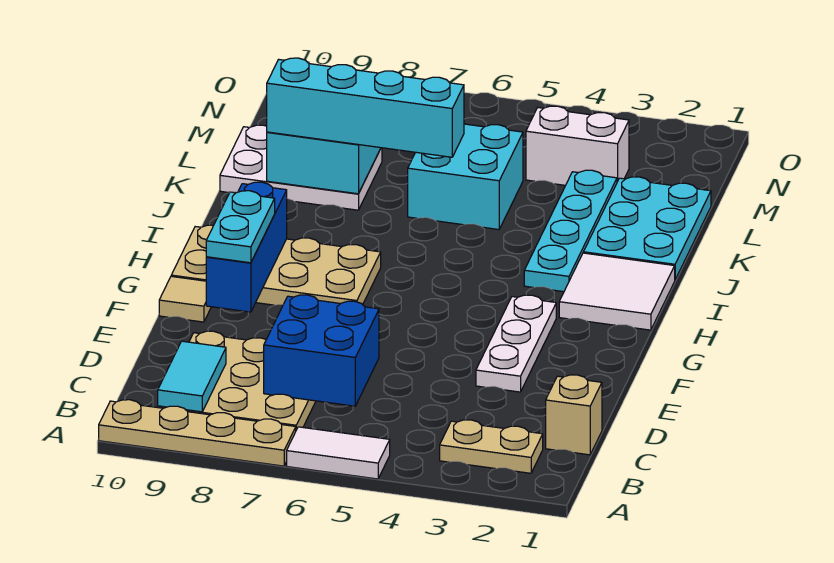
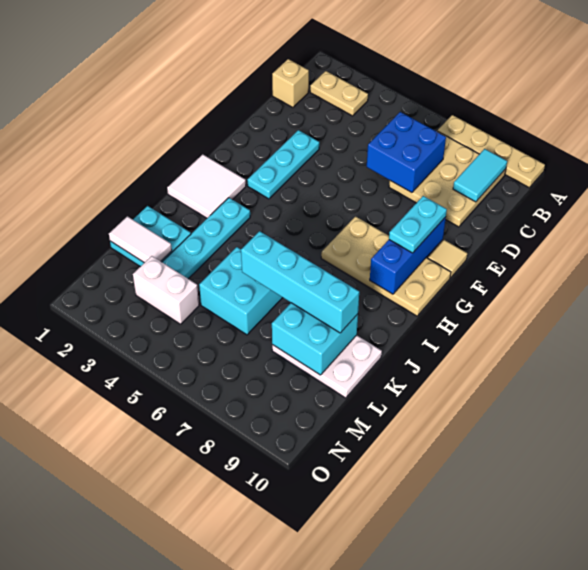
white tile A5:A6 level 1 -> white tile L1:L2 level 2
white plate E3:G3 level 1 -> cyan plate E3:G3 level 1
cyan plate J1:L2 level 1 -> cyan plate K1:L2 level 1

